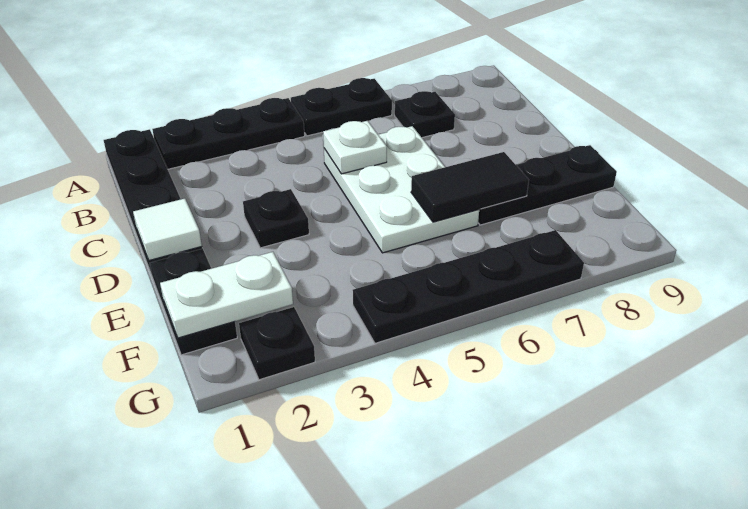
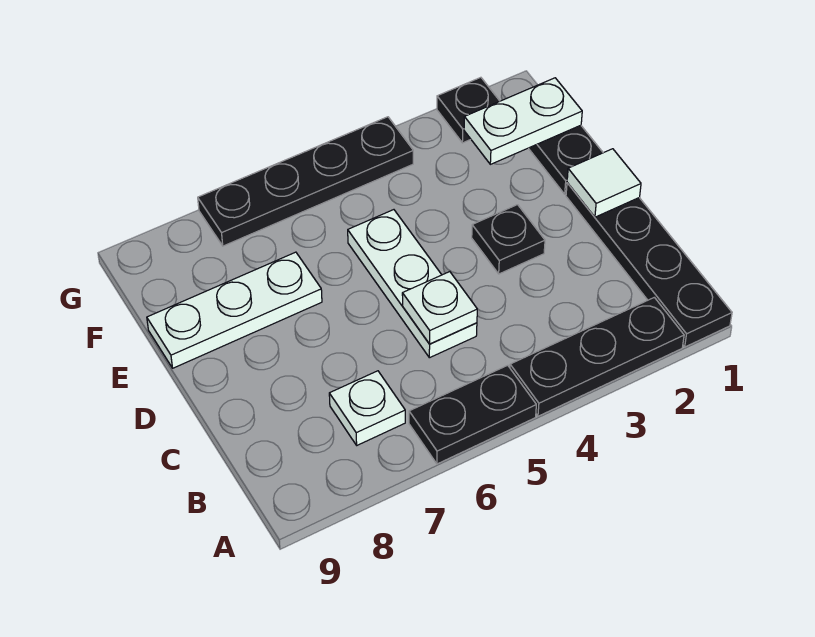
black plate B7 level 1 -> white plate B7 level 1
white plate C5:E6 level 1 -> white plate C5:E5 level 1
black tile E6:E7 level 2 -> none
black plate E7:E9 level 1 -> white plate E7:E9 level 1

